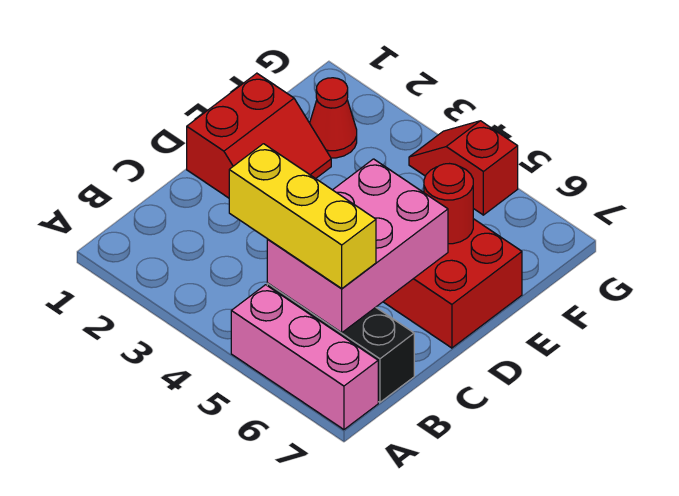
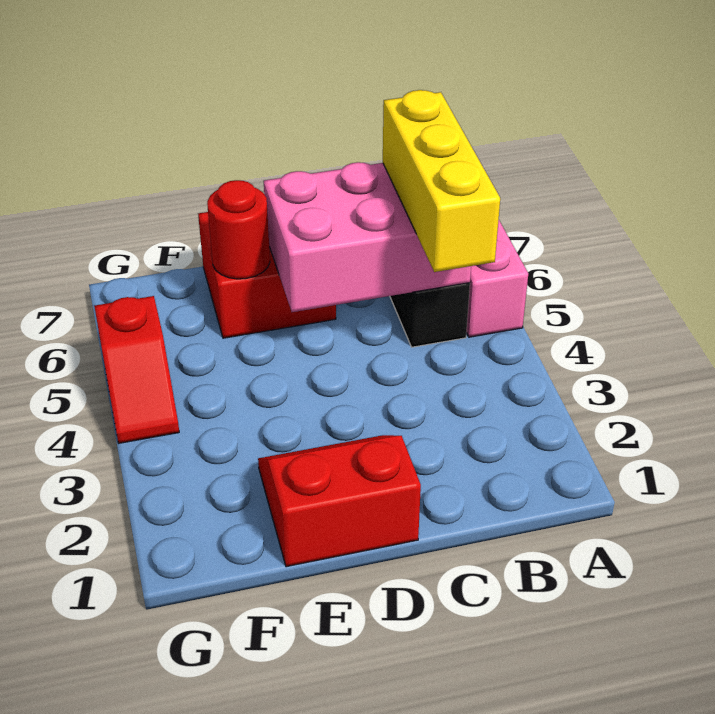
red cone F2 level 1 -> none

